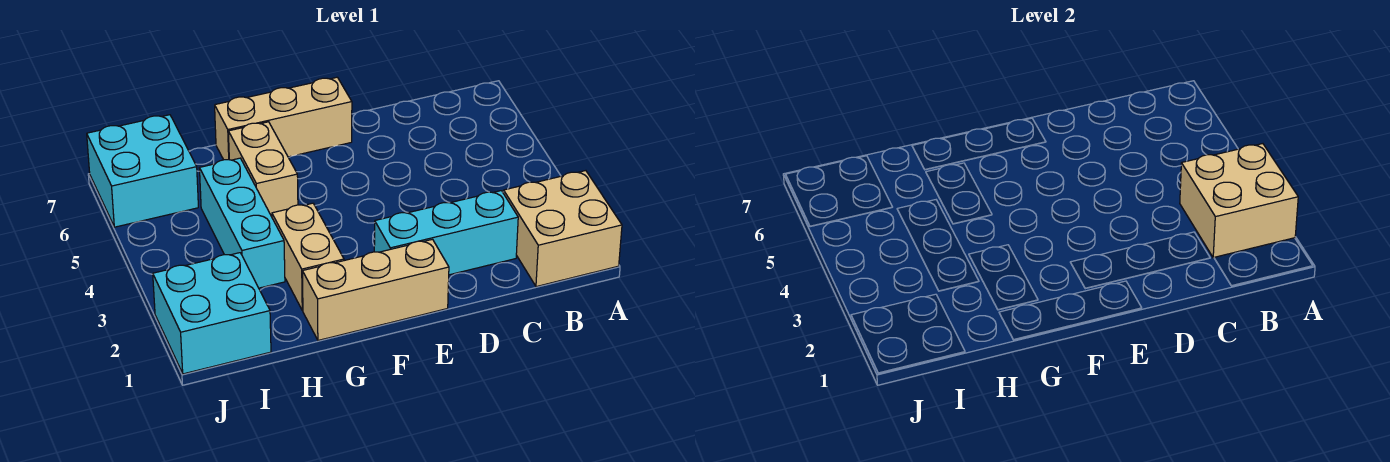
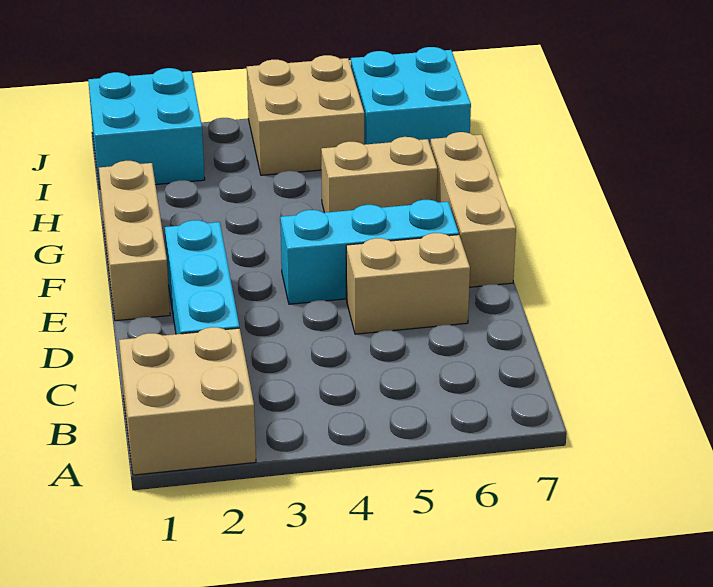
tan brick A2:B3 level 2 -> tan brick I4:J5 level 1
tan brick G2:G3 level 1 -> tan brick D5:D6 level 1
cyan brick H3:H5 level 1 -> cyan brick E4:E6 level 1

